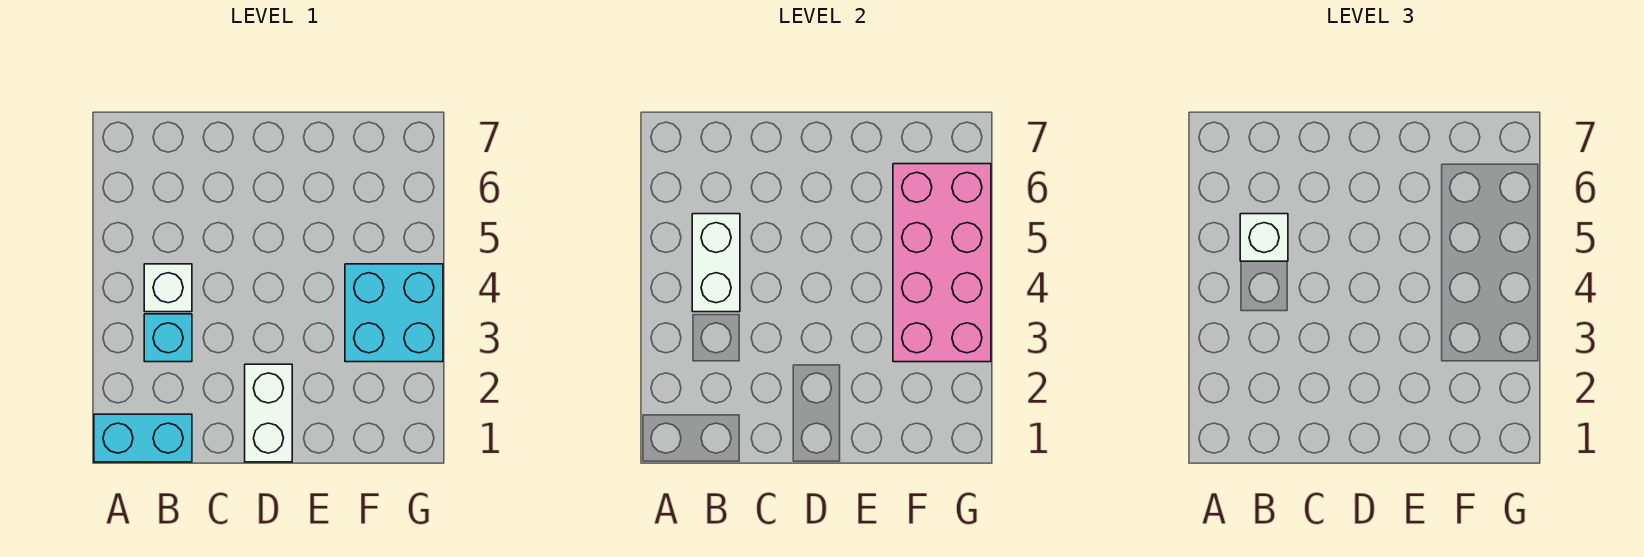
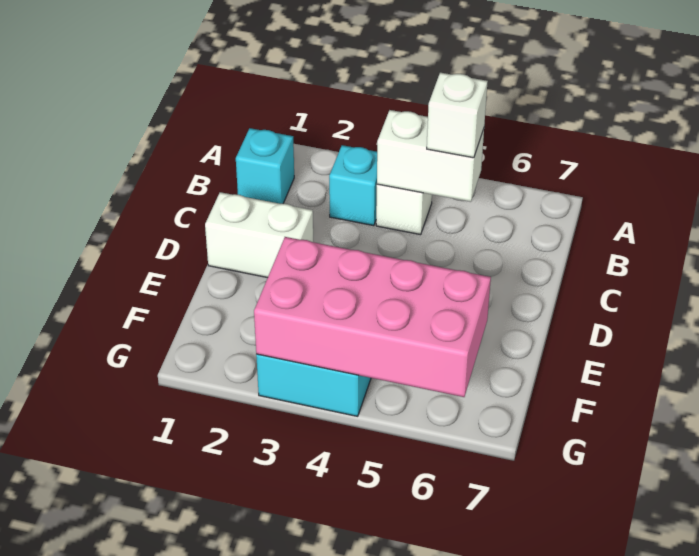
cyan brick A1:B1 level 1 -> cyan brick B1 level 1

